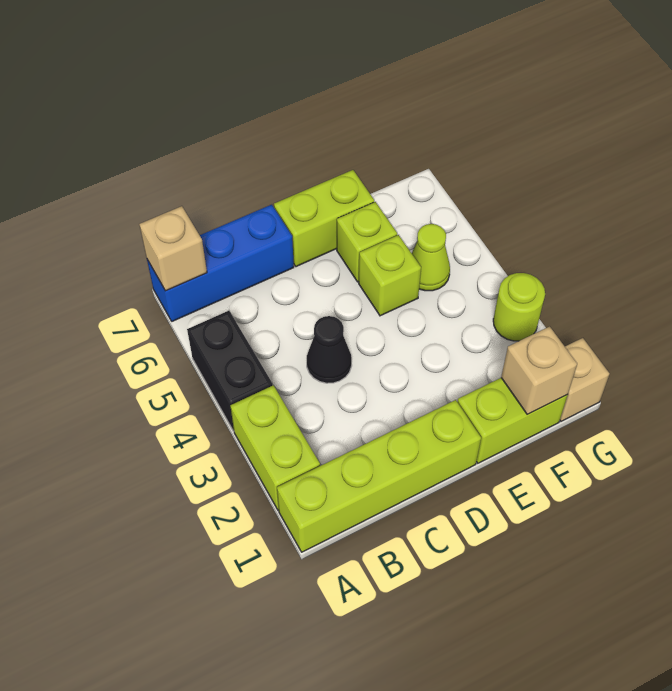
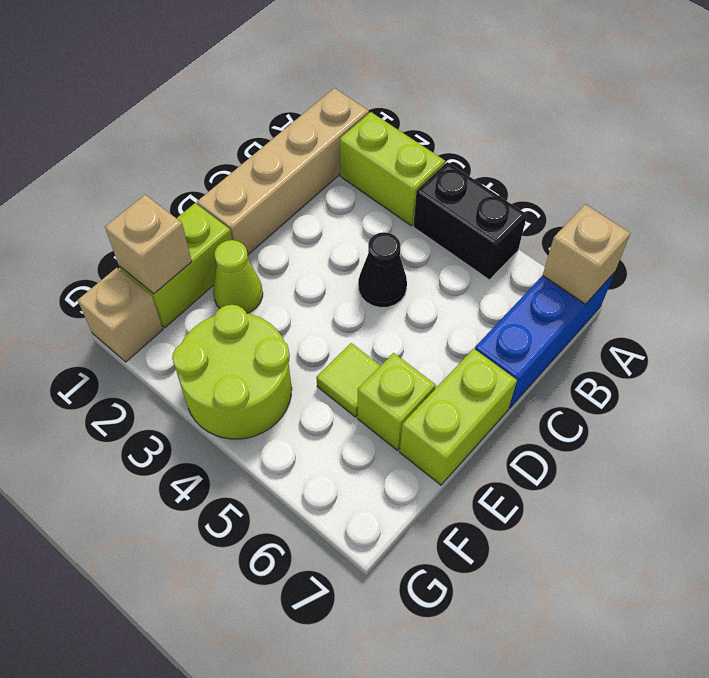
lime brick A1:D1 level 1 -> tan brick A1:D1 level 1
lime brick E5 level 1 -> lime tile E5 level 1
lime cone F5 level 1 -> lime cone E2 level 1
lime round brick G3 level 1 -> lime round brick F3:G4 level 1

